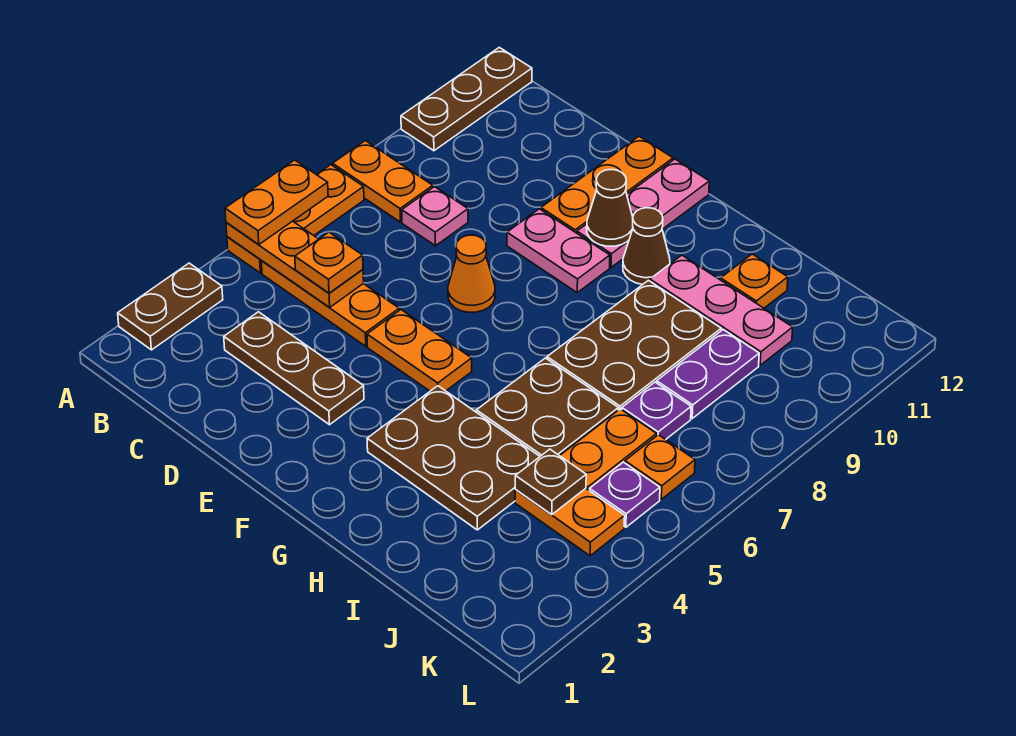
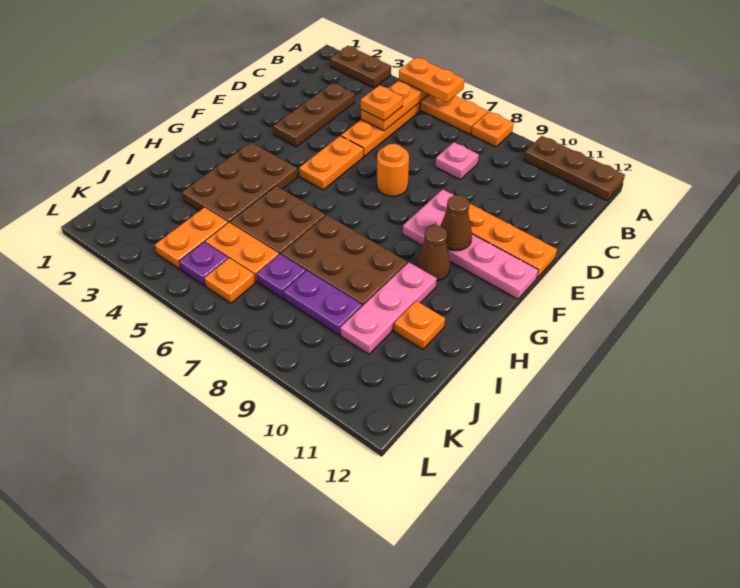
orange plate A8:B8 level 1 -> orange plate A8 level 1
orange cone E7 level 1 -> orange round brick E7 level 1
brown plate J4 level 2 -> none

